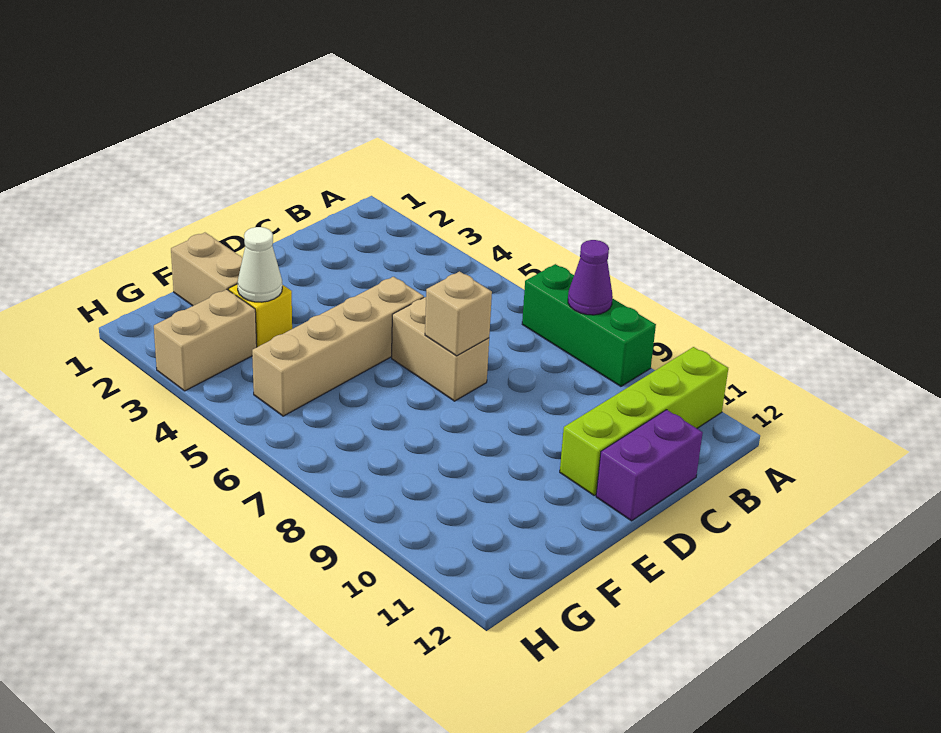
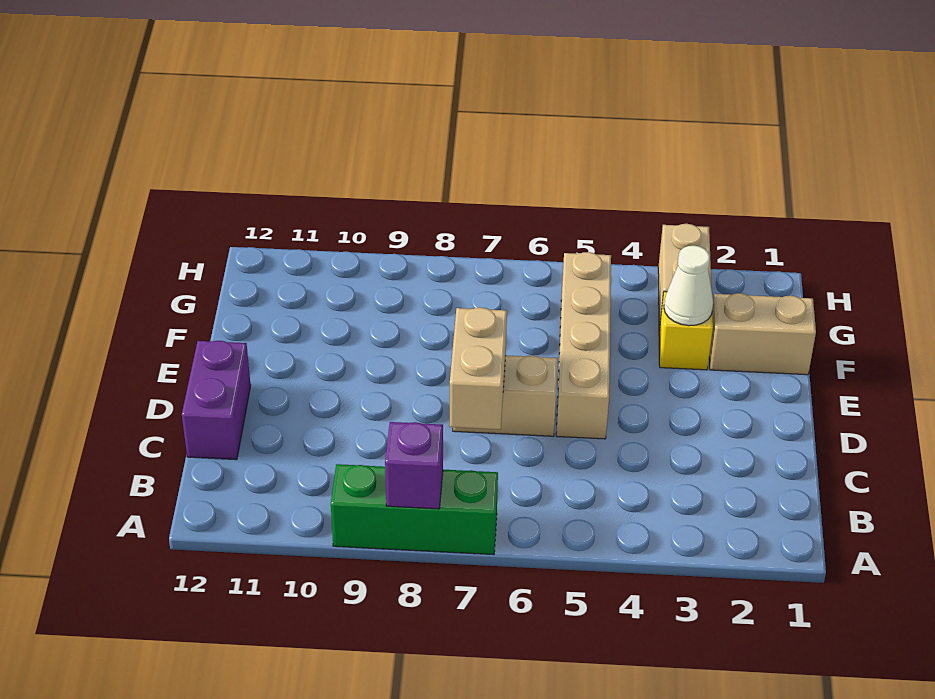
purple cone A8 level 2 -> purple brick A8 level 2
lime brick A11:D11 level 1 -> none
tan brick D7 level 2 -> tan brick C7:D7 level 2

